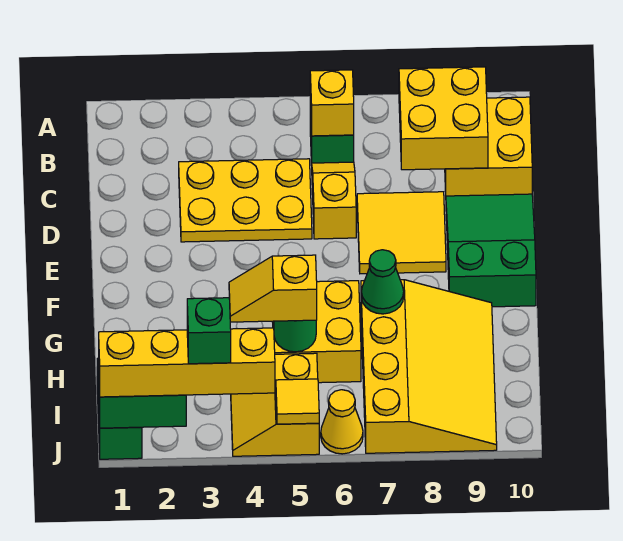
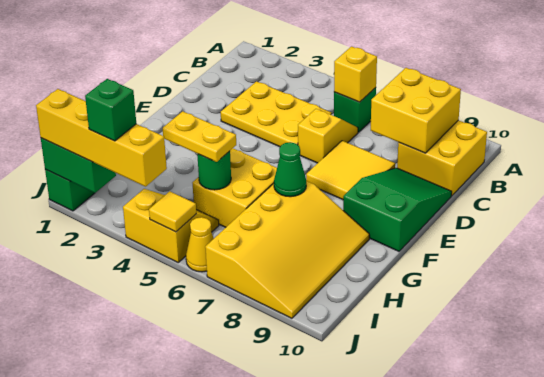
yellow slope H4:H5 level 3 top 5 -> yellow plate H4:H5 level 3
yellow slope I4:J5 level 1 top 5 -> yellow slope I4:J5 level 1 top J

